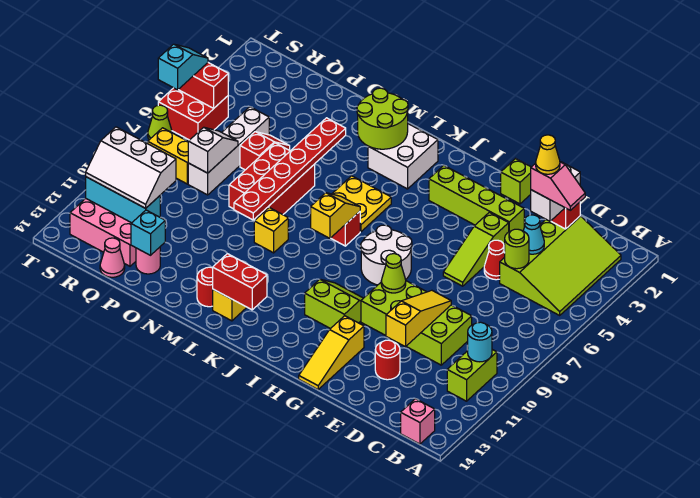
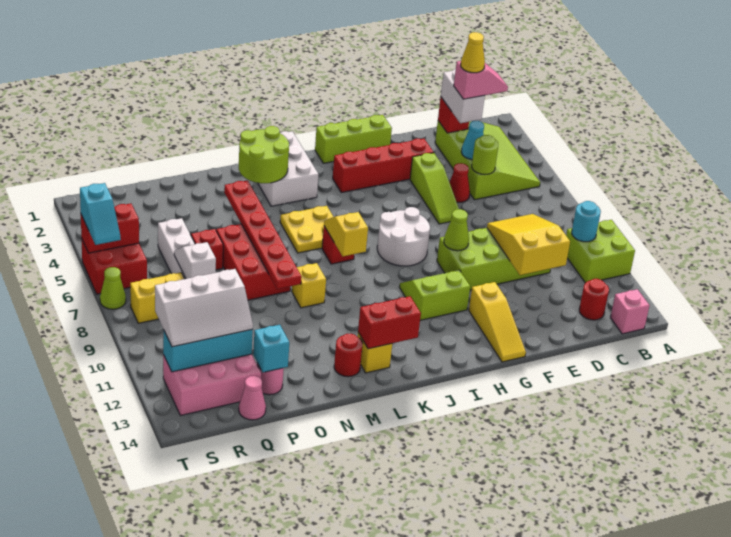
lime brick B10:B11 level 1 -> lime brick A10:B11 level 1
yellow slope E9:E11 level 2 top 11 -> yellow slope D9:E11 level 2 top 11
red round brick E12 level 1 -> red round brick C13 level 1
lime brick F3:I3 level 1 -> red brick F3:I3 level 1
lime brick G1 level 1 -> lime brick G1:I1 level 1
white brick K2:L3 level 1 -> white brick K1:L3 level 1
cyan slope T5:T6 level 3 top 6 -> cyan slope T5:T6 level 3 top 5

